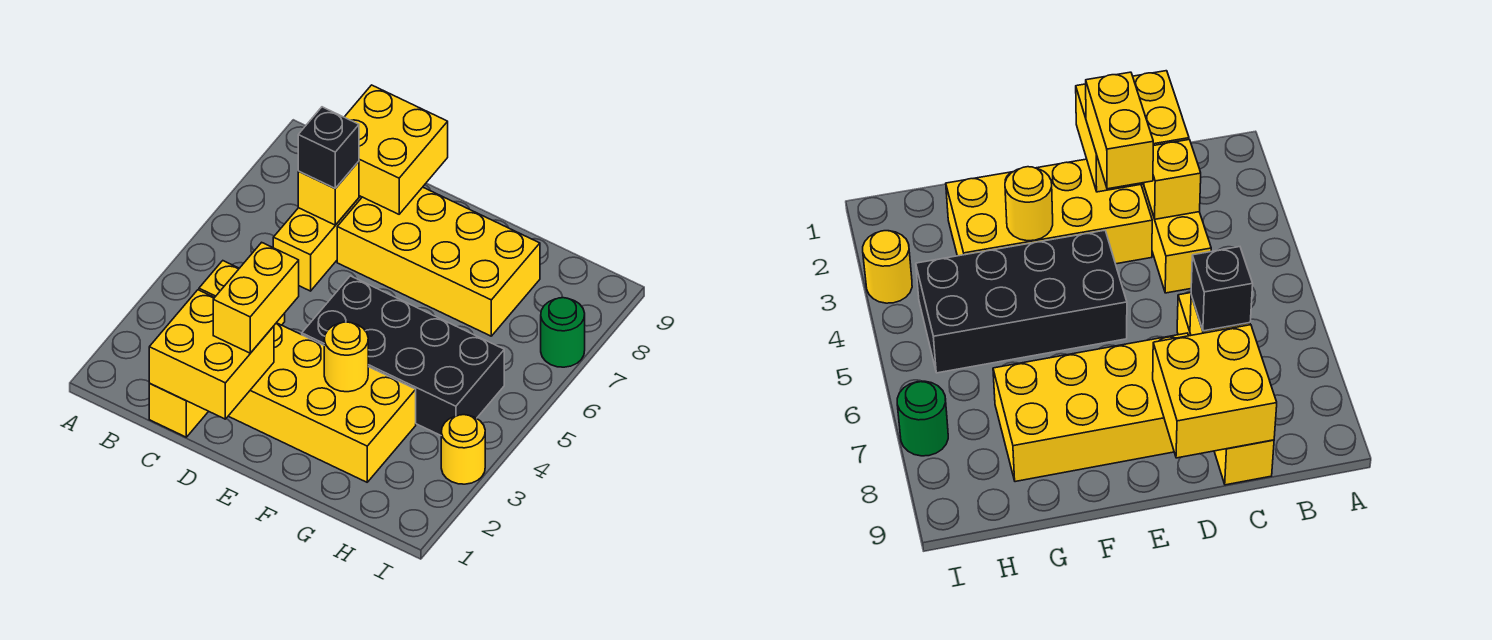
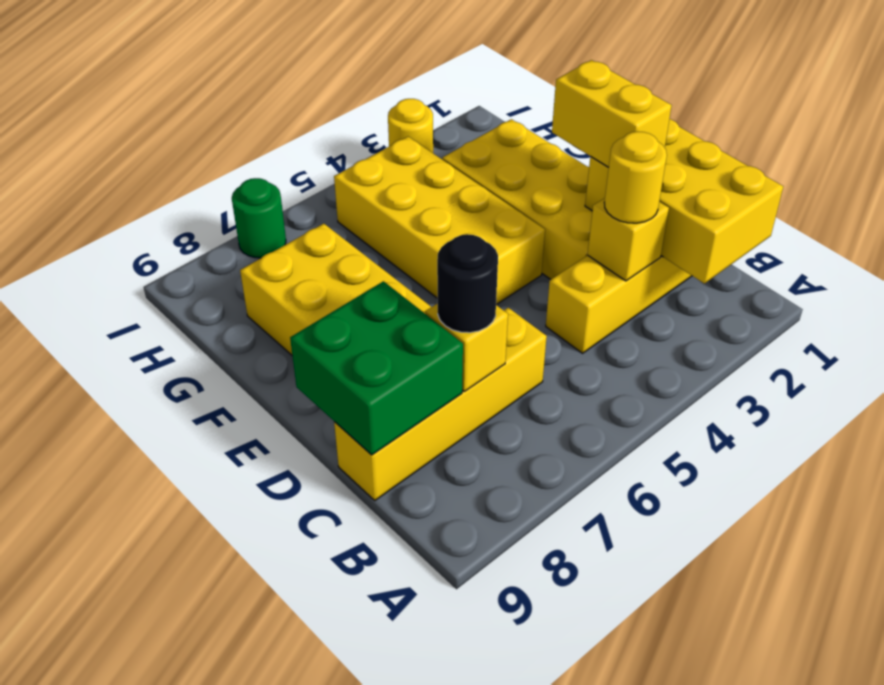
yellow brick C1:D2 level 2 -> yellow brick B1:D2 level 2
black brick C7 level 3 -> black round brick C7 level 3
yellow brick C8:D9 level 2 -> green brick C8:D9 level 2
yellow brick D2:D3 level 3 -> yellow brick D2:E2 level 3
black brick E4:H5 level 1 -> yellow brick E4:H5 level 1
yellow round brick F3 level 2 -> yellow round brick C3 level 3

